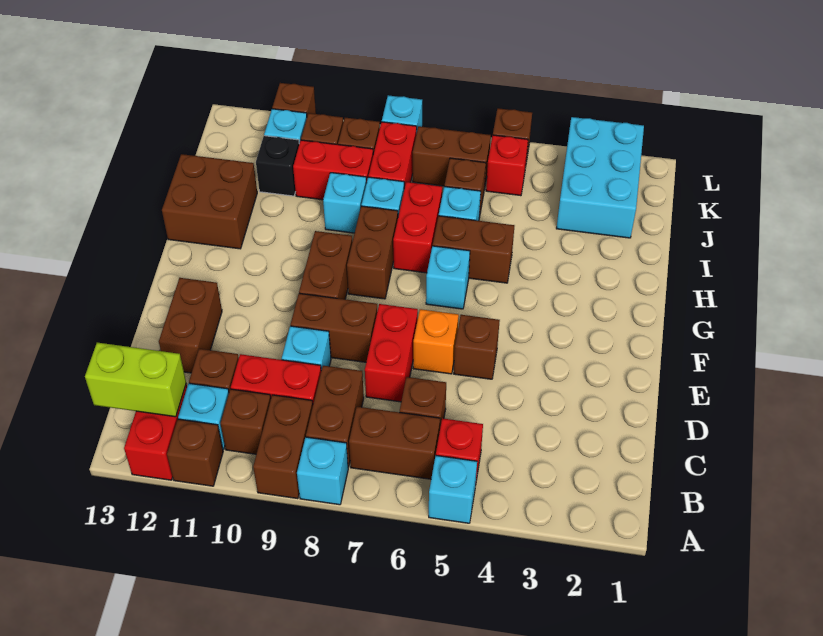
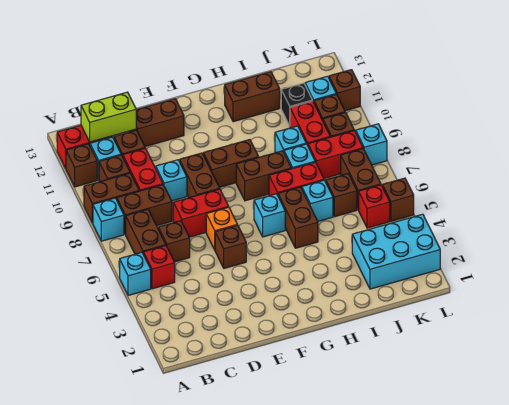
lime brick B12:B13 level 2 -> lime brick B12:C12 level 2
brown brick H12:I13 level 1 -> brown brick H12:I12 level 1

